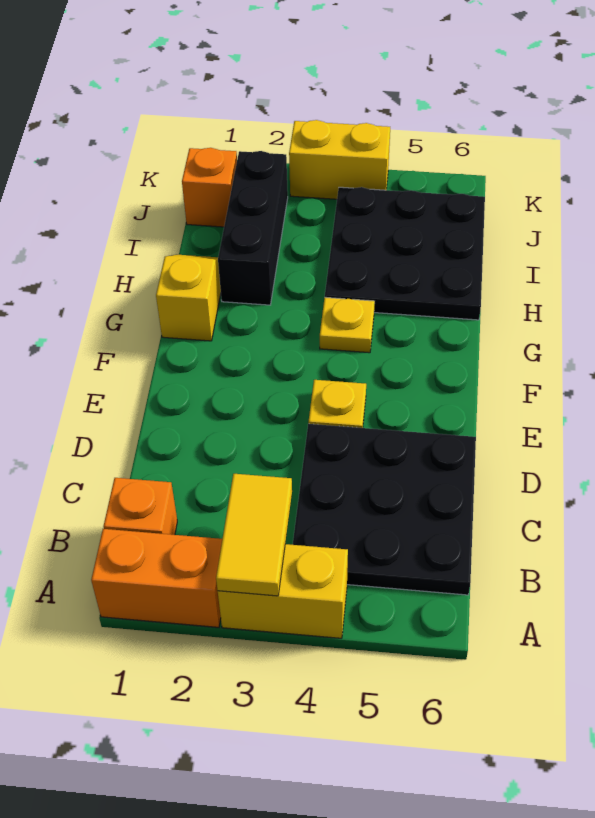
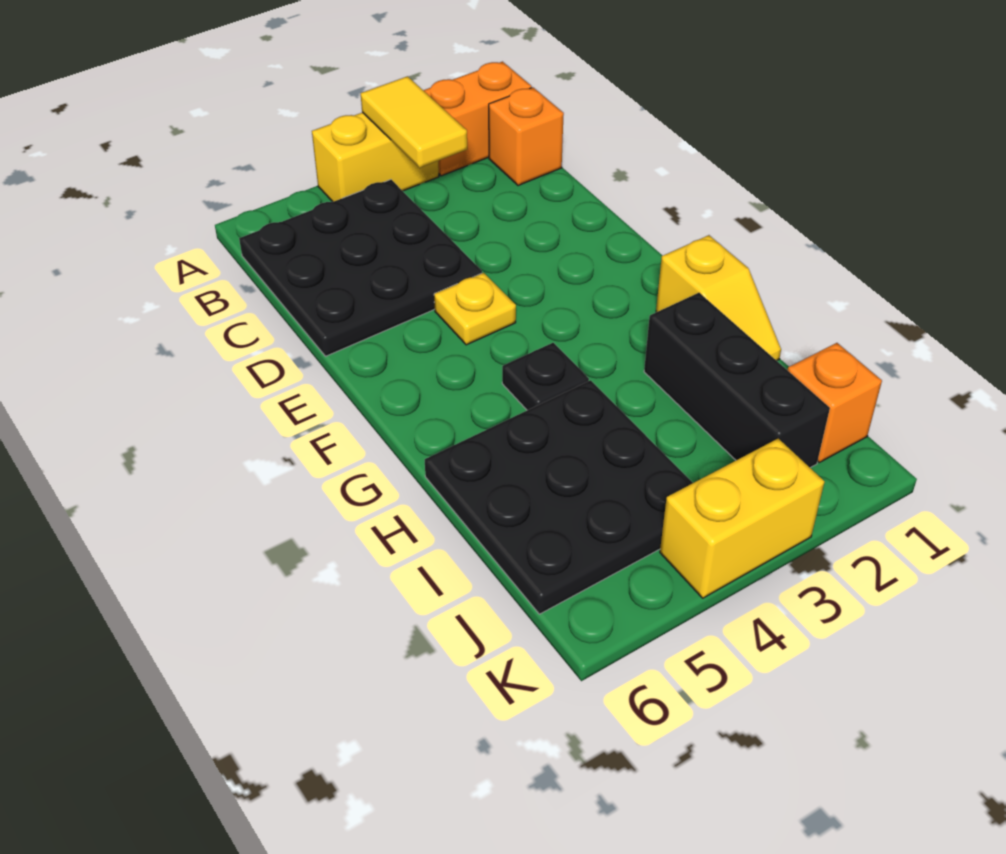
yellow plate G4 level 1 -> black plate G4 level 1

